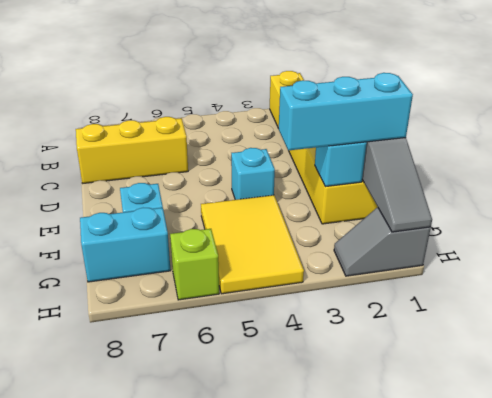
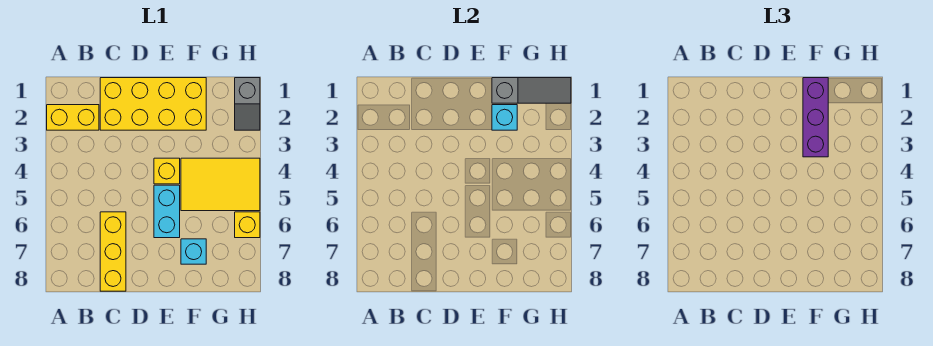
cyan brick E4 level 1 -> yellow brick E4 level 1
cyan brick F1:F3 level 3 -> purple brick F1:F3 level 3
cyan brick G7:G8 level 1 -> cyan brick E5:E6 level 1
lime brick H6 level 1 -> yellow brick H6 level 1

